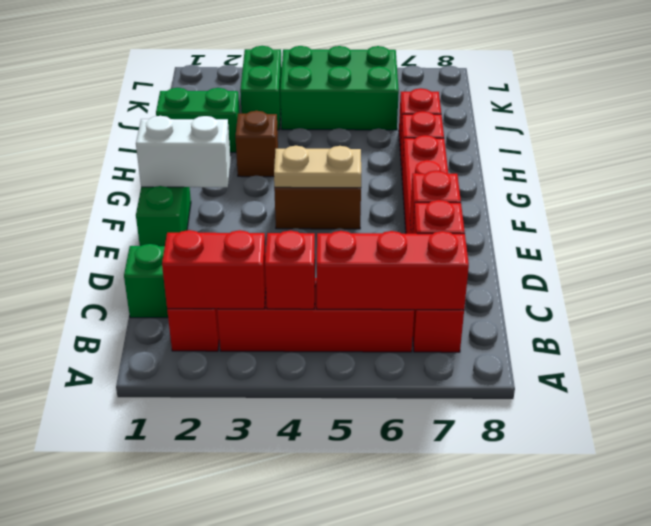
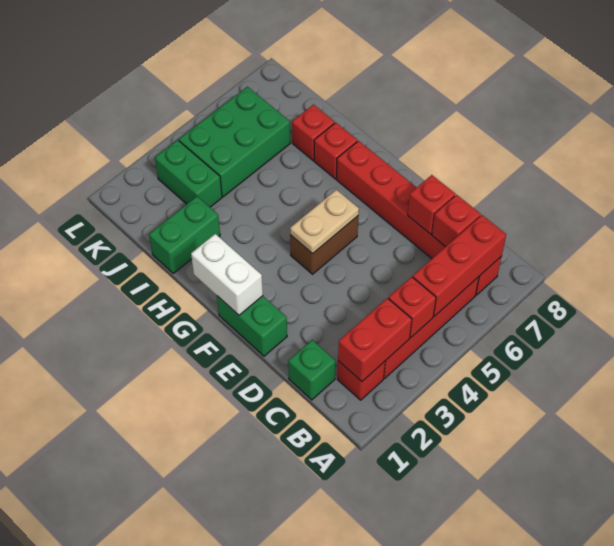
white brick F1:F2 level 2 -> white brick F1:G1 level 2
brown brick H3 level 1 -> none

